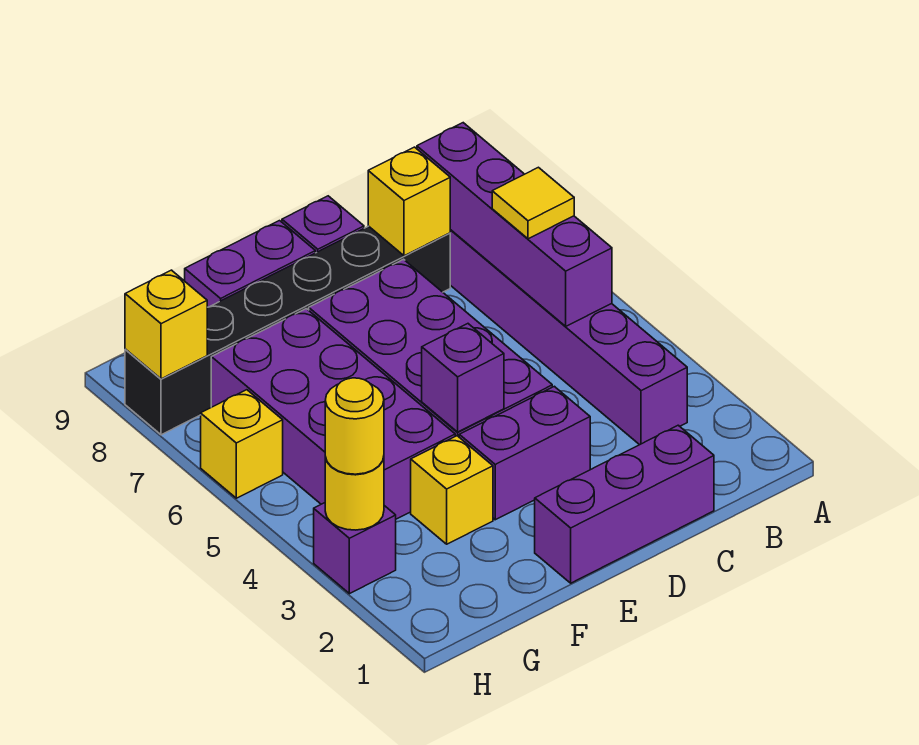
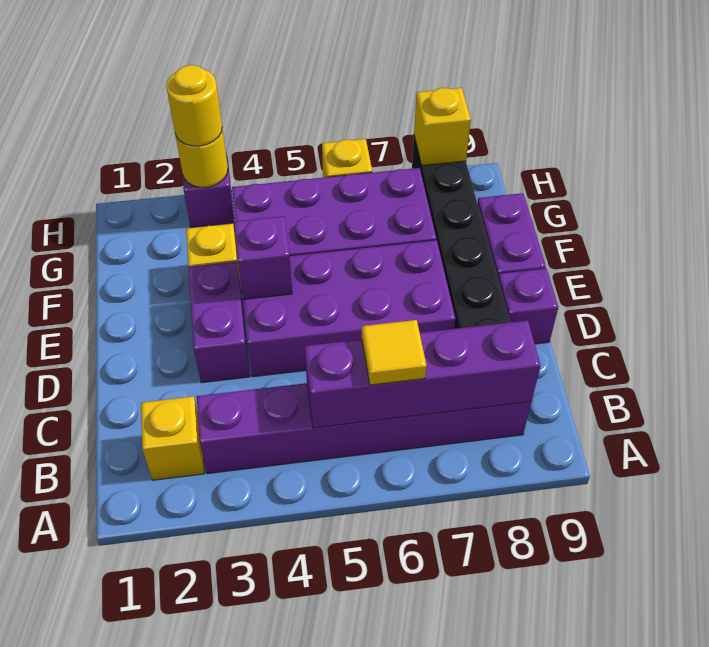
purple brick C1:E1 level 1 -> none
yellow brick C8 level 2 -> yellow brick B2 level 1

